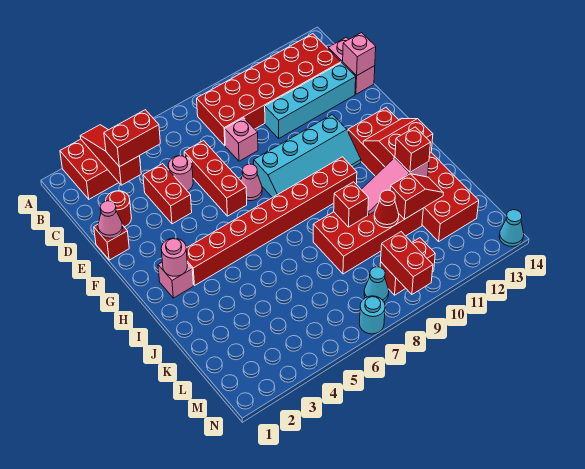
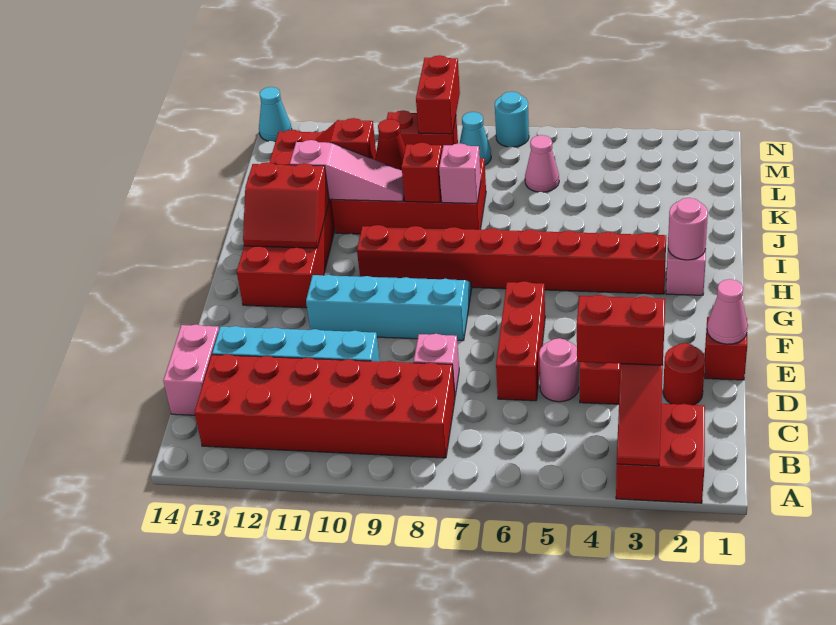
pink brick D14 level 2 -> pink brick J8 level 2
pink cone F7 level 1 -> pink cone L6 level 1
red brick J12 level 3 -> none

